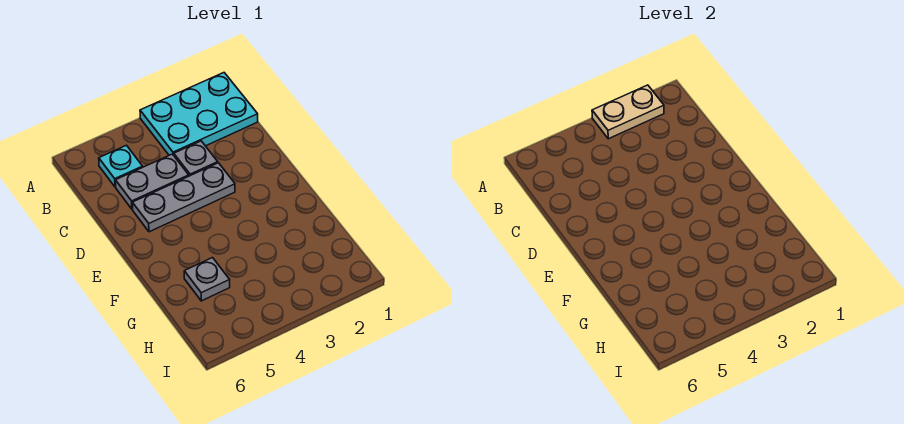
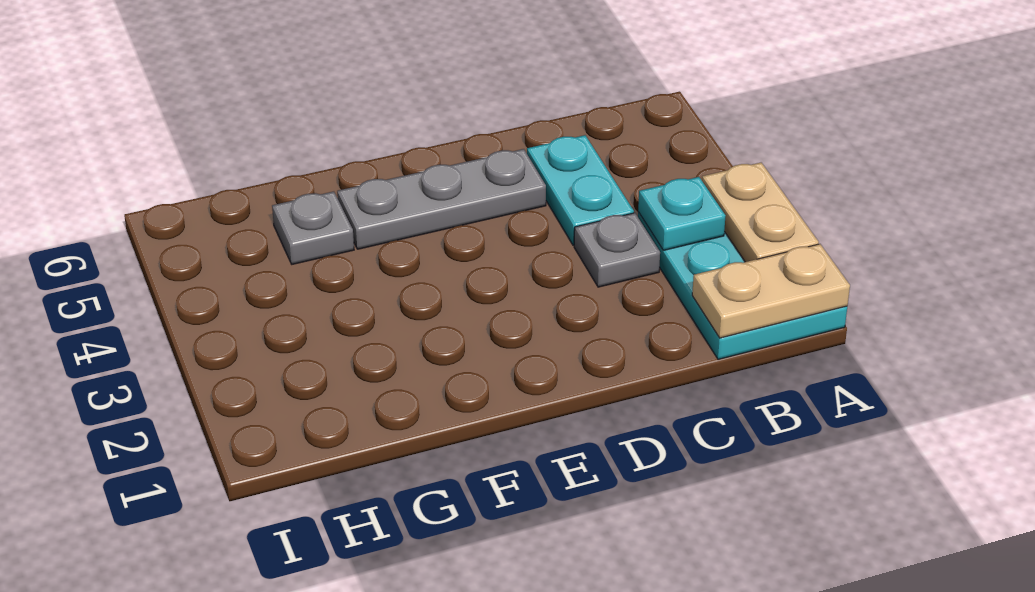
none -> tan plate A1:B1 level 2
cyan plate B5 level 1 -> cyan plate B3 level 2
grey plate C4:C5 level 1 -> cyan plate C4:C5 level 1
grey plate D3:D5 level 1 -> grey plate D5:F5 level 1

